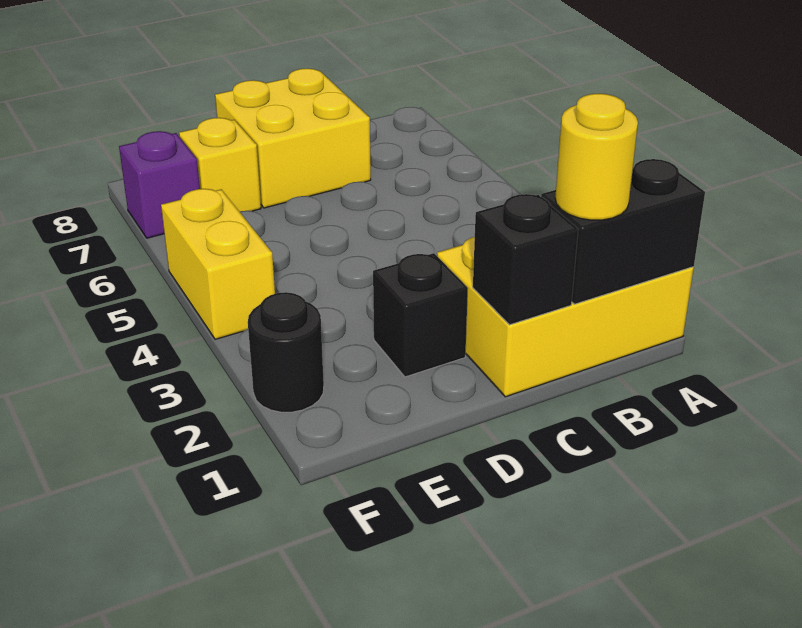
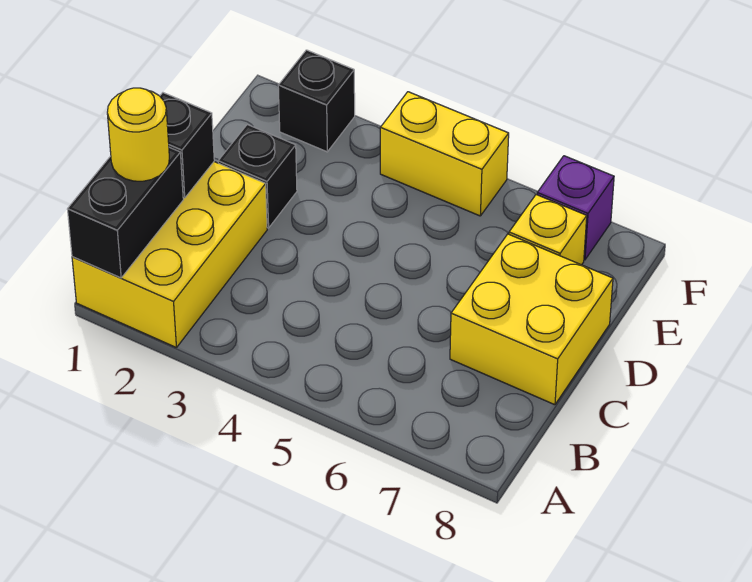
black round brick F2 level 1 -> black brick F2 level 1

